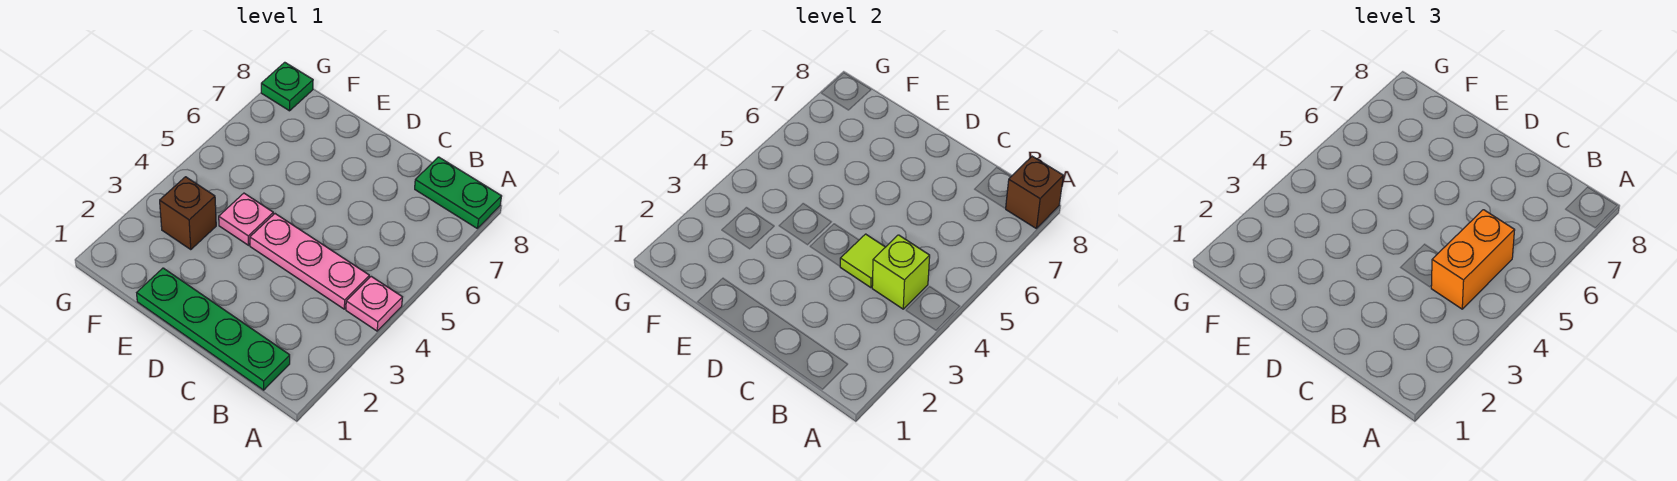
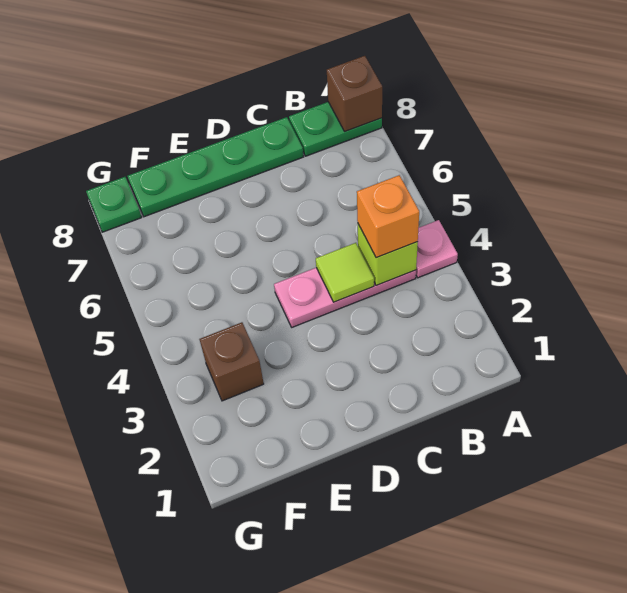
green plate B1:E1 level 1 -> green plate C8:F8 level 1
orange brick B4:B5 level 3 -> orange brick B4 level 3
pink plate E4 level 1 -> none

